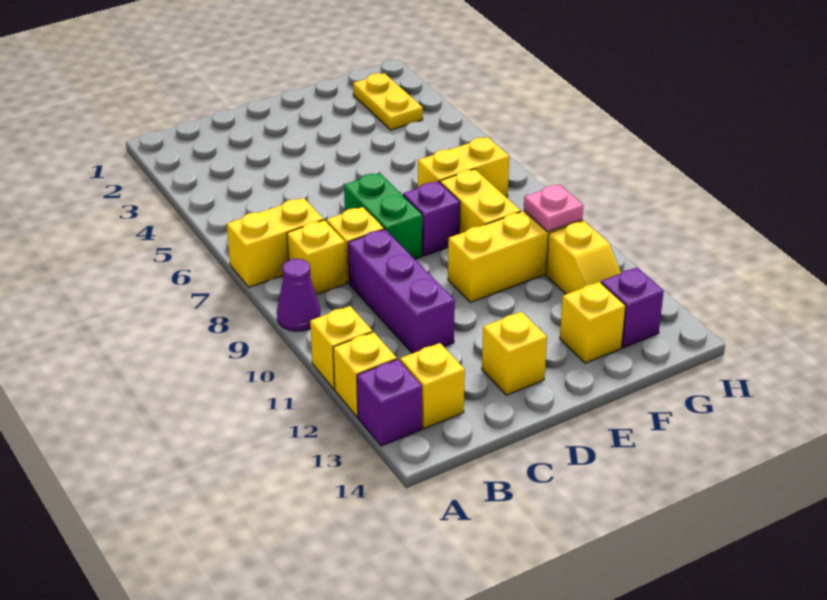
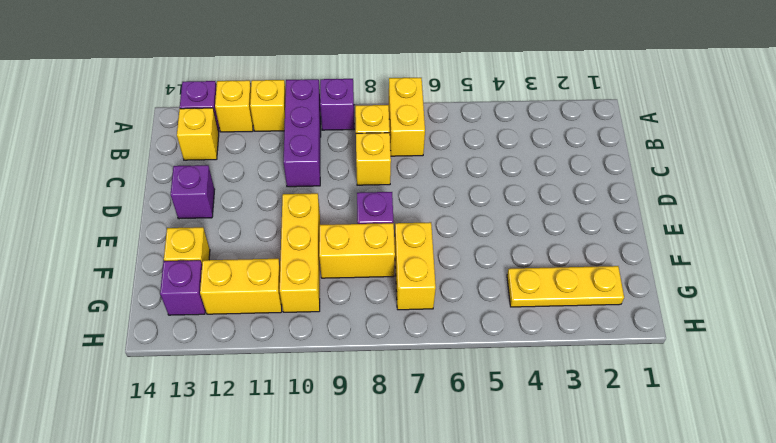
purple cone A9 level 1 -> purple brick A9 level 1
purple brick C9:C11 level 1 -> purple brick A10:C10 level 1
green brick D7:D8 level 1 -> none
yellow brick D13 level 1 -> purple brick D13 level 1
yellow plate G2:G3 level 1 -> yellow plate G2:G4 level 1
pink plate G10 level 2 -> none
yellow slope G11:G12 level 1 top 11 -> yellow brick G11:G12 level 1

